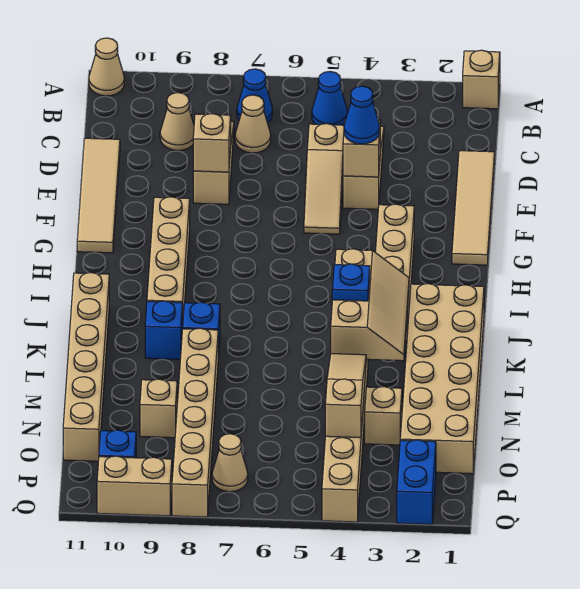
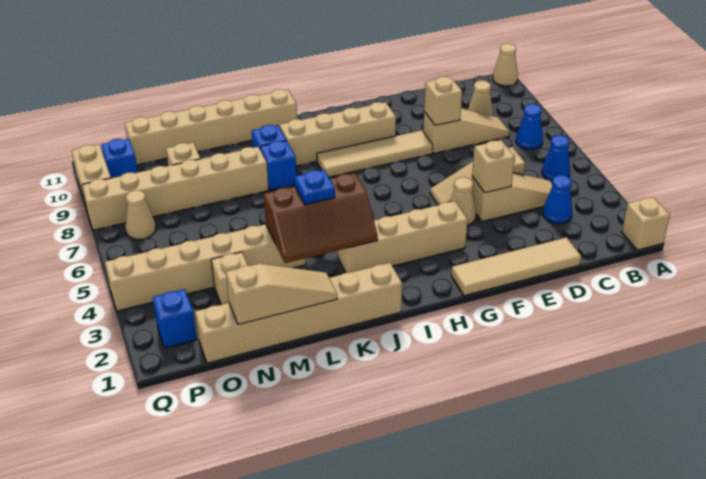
tan cone C7 level 1 -> tan cone F4 level 1
tan tile D11:G11 level 1 -> tan tile F8:I8 level 1
blue cone E4 level 3 -> blue cone C3 level 1
tan brick J1:O2 level 1 -> tan brick J1:O1 level 1
tan slope J3:L4 level 2 top 4 -> brown slope J3:L4 level 2 top 4
tan slope M4:O4 level 2 top O -> tan slope L1:N1 level 2 top N
blue brick P2:Q2 level 1 -> blue brick P2 level 1

